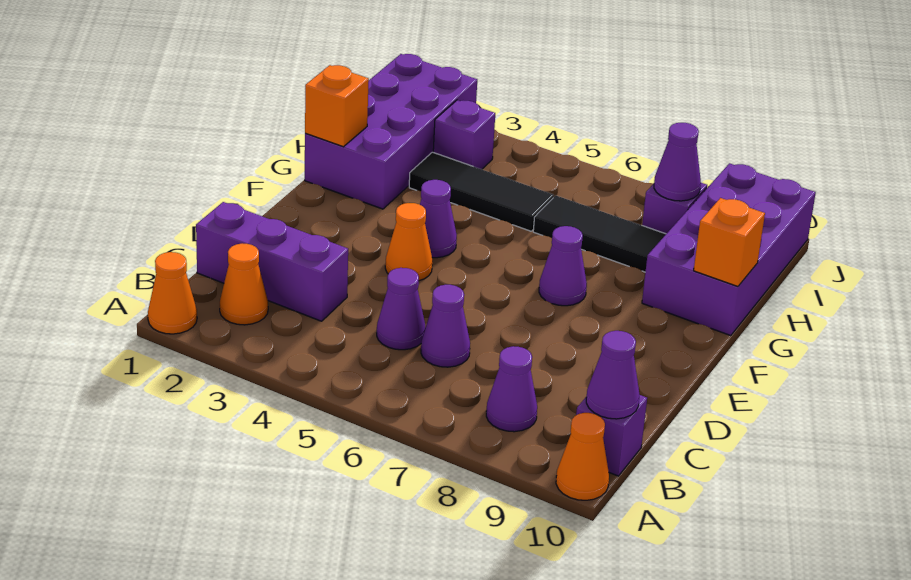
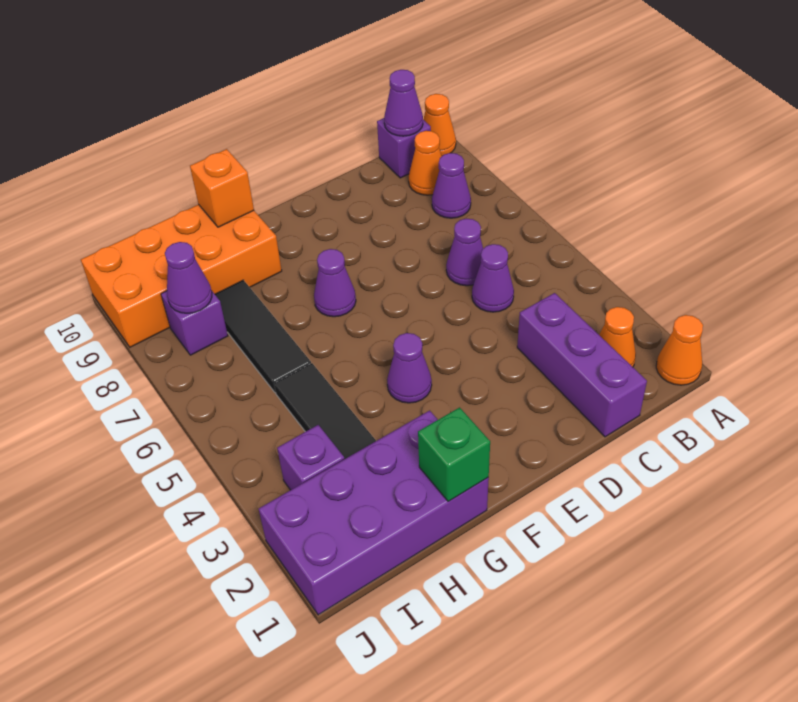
orange cone E4 level 1 -> orange cone B9 level 1
orange brick G1 level 2 -> green brick G1 level 2
purple brick G9:J10 level 1 -> orange brick G9:J10 level 1

